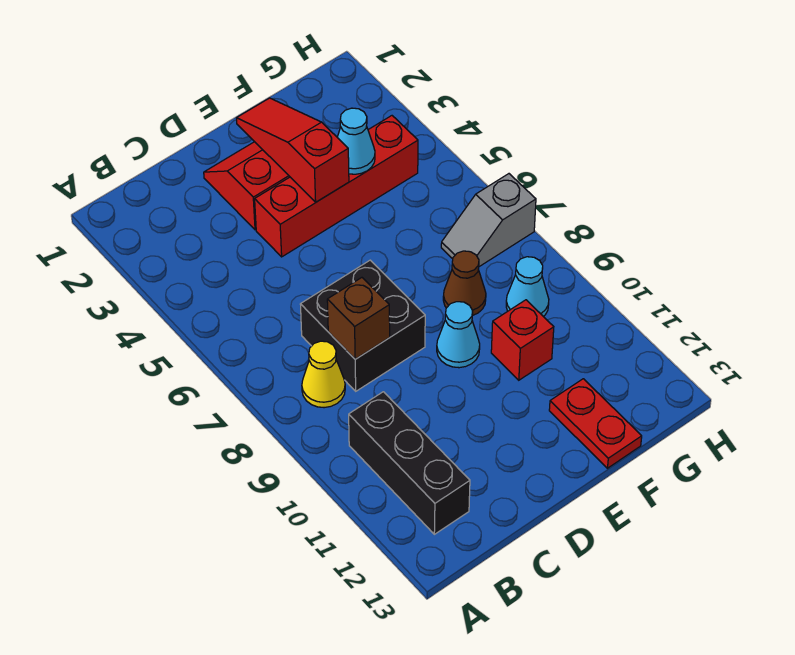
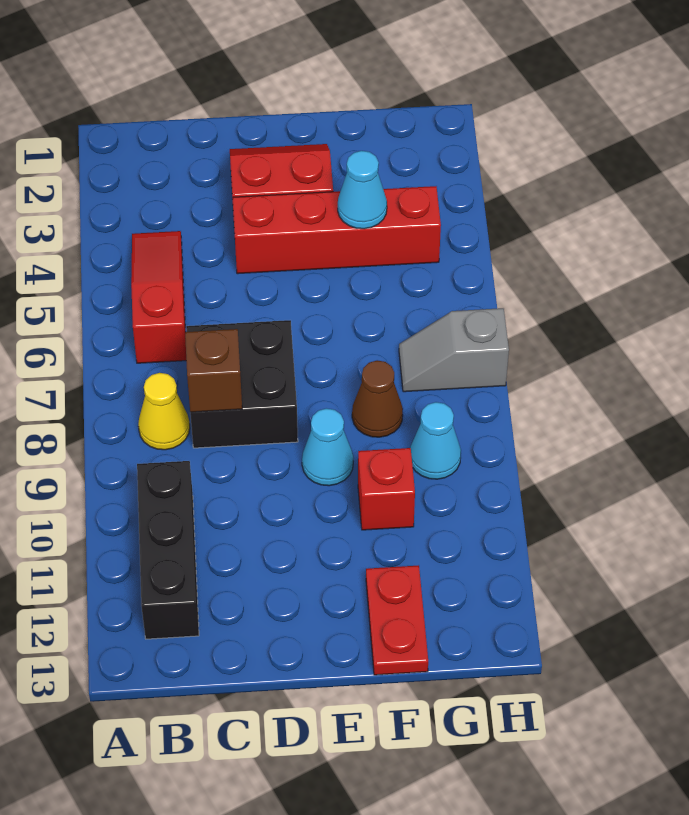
red slope E2:E4 level 2 top 4 -> red slope B4:B6 level 1 top 6

